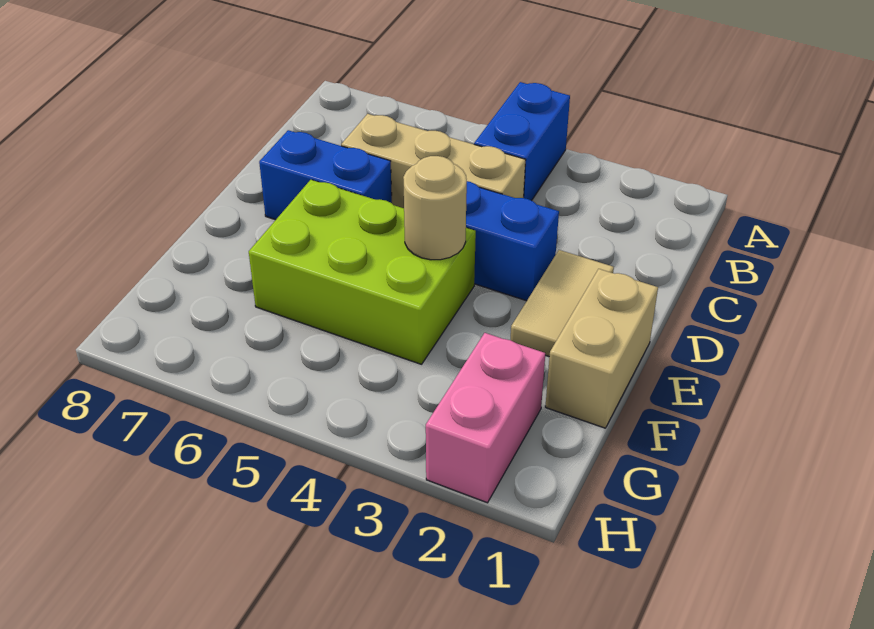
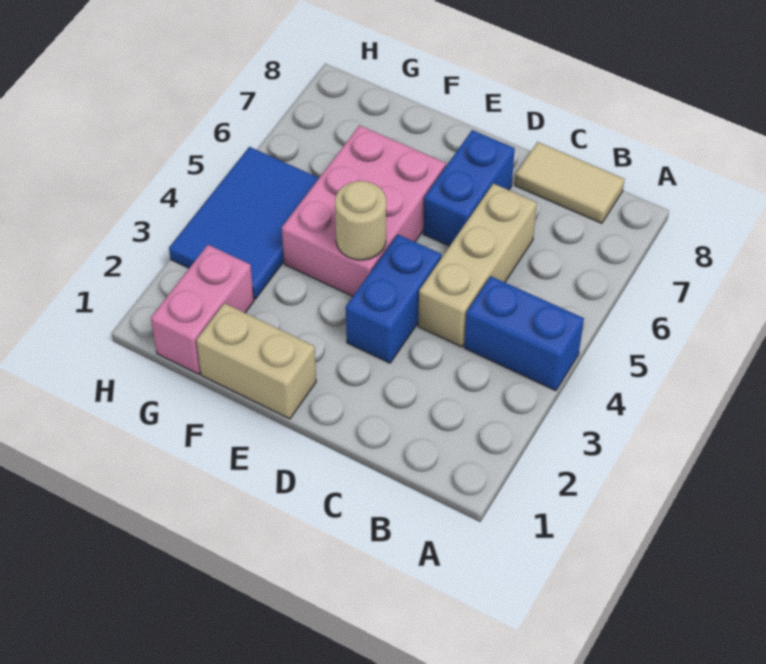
tan tile D2:E2 level 1 -> tan tile B8:C8 level 1
lime brick E4:F6 level 1 -> pink brick E4:F6 level 1
pink brick G2:H2 level 1 -> pink brick G1:G2 level 1
none -> blue tile G3:H5 level 1

